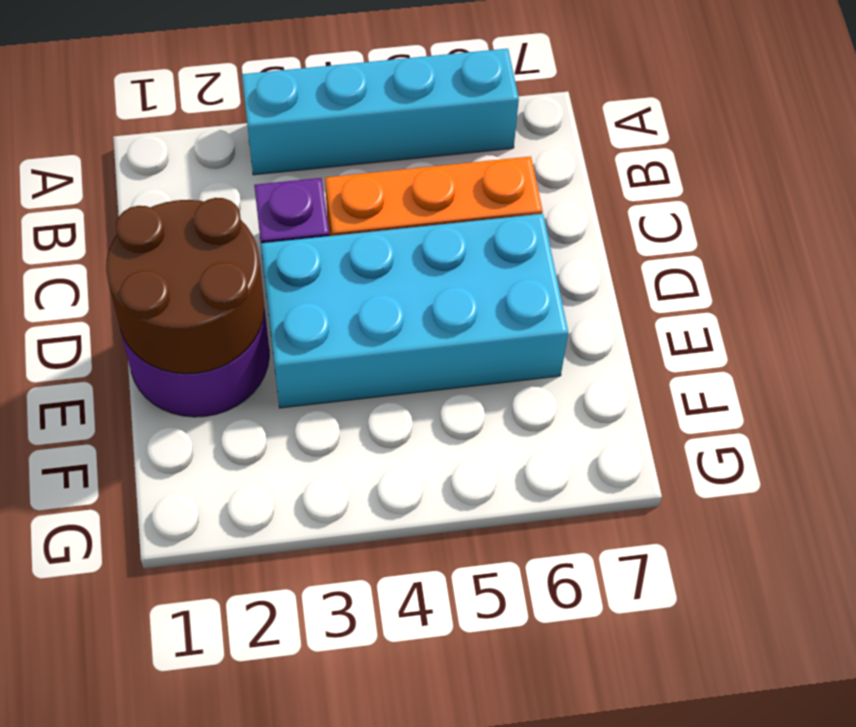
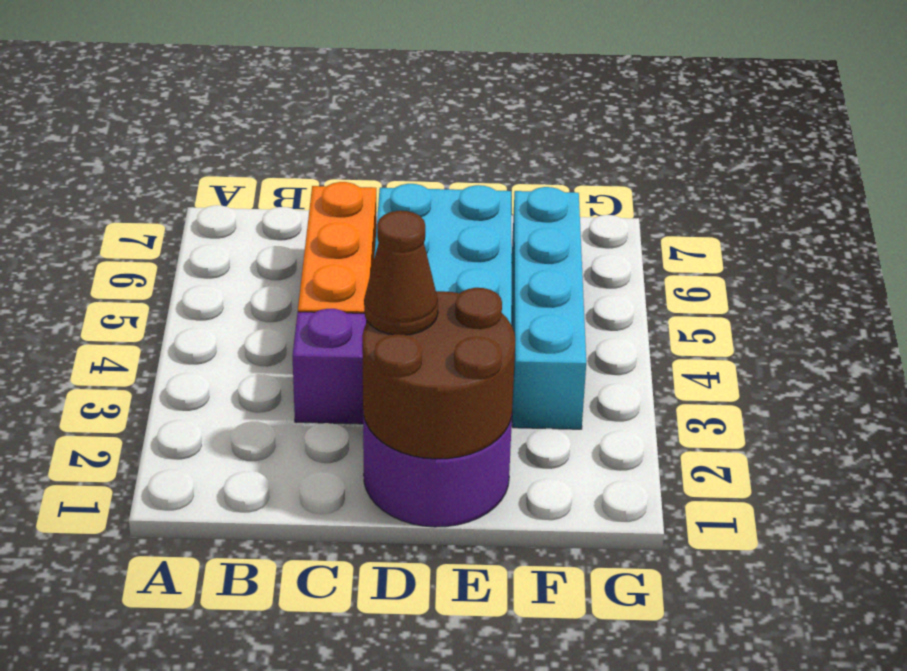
cyan brick A3:A6 level 1 -> cyan brick F3:F6 level 1
none -> brown cone D2 level 3

